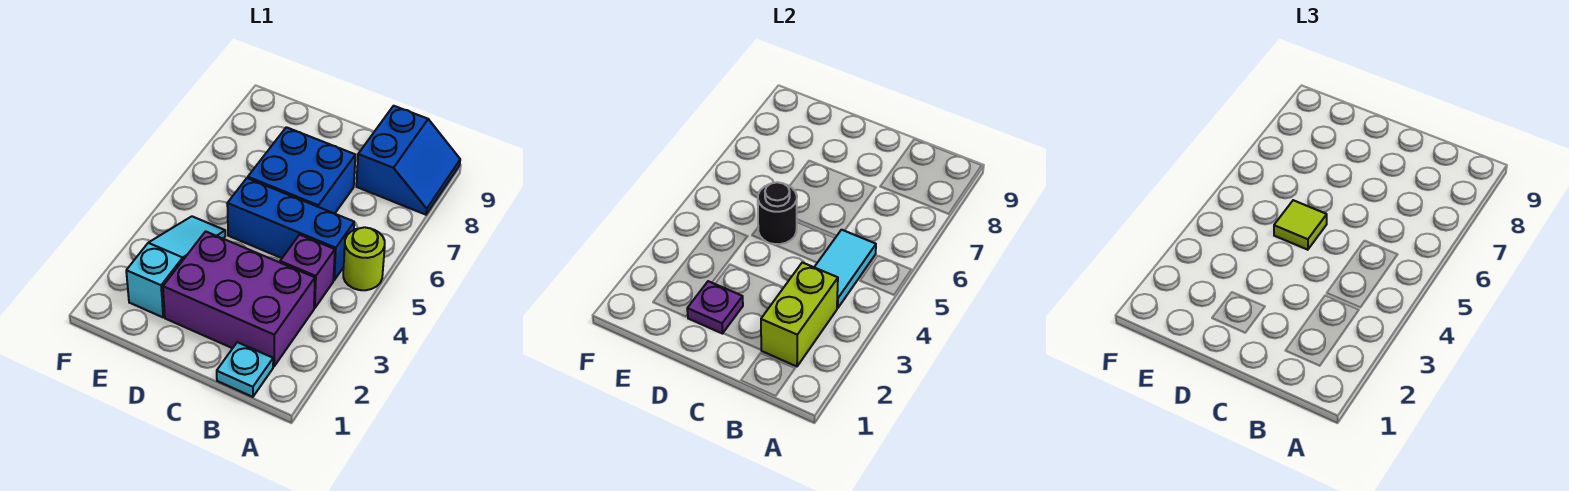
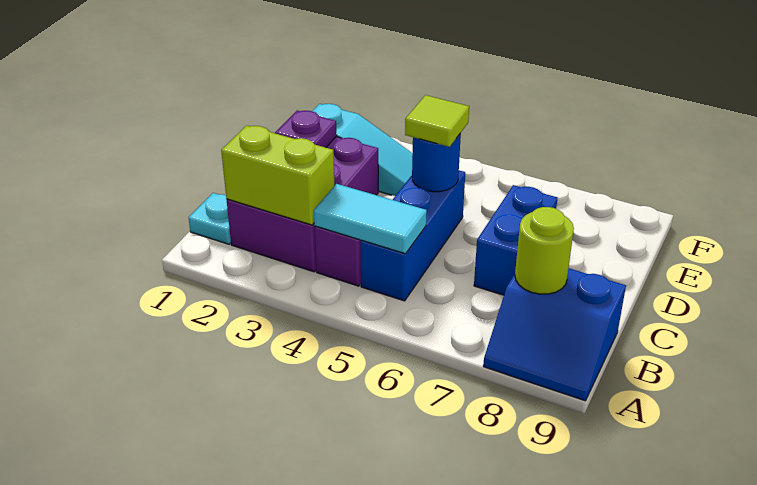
lime round brick A5 level 1 -> lime round brick B8 level 2
blue brick C6:D7 level 1 -> blue brick C7:D7 level 1
black round brick D5 level 2 -> blue round brick D5 level 2

